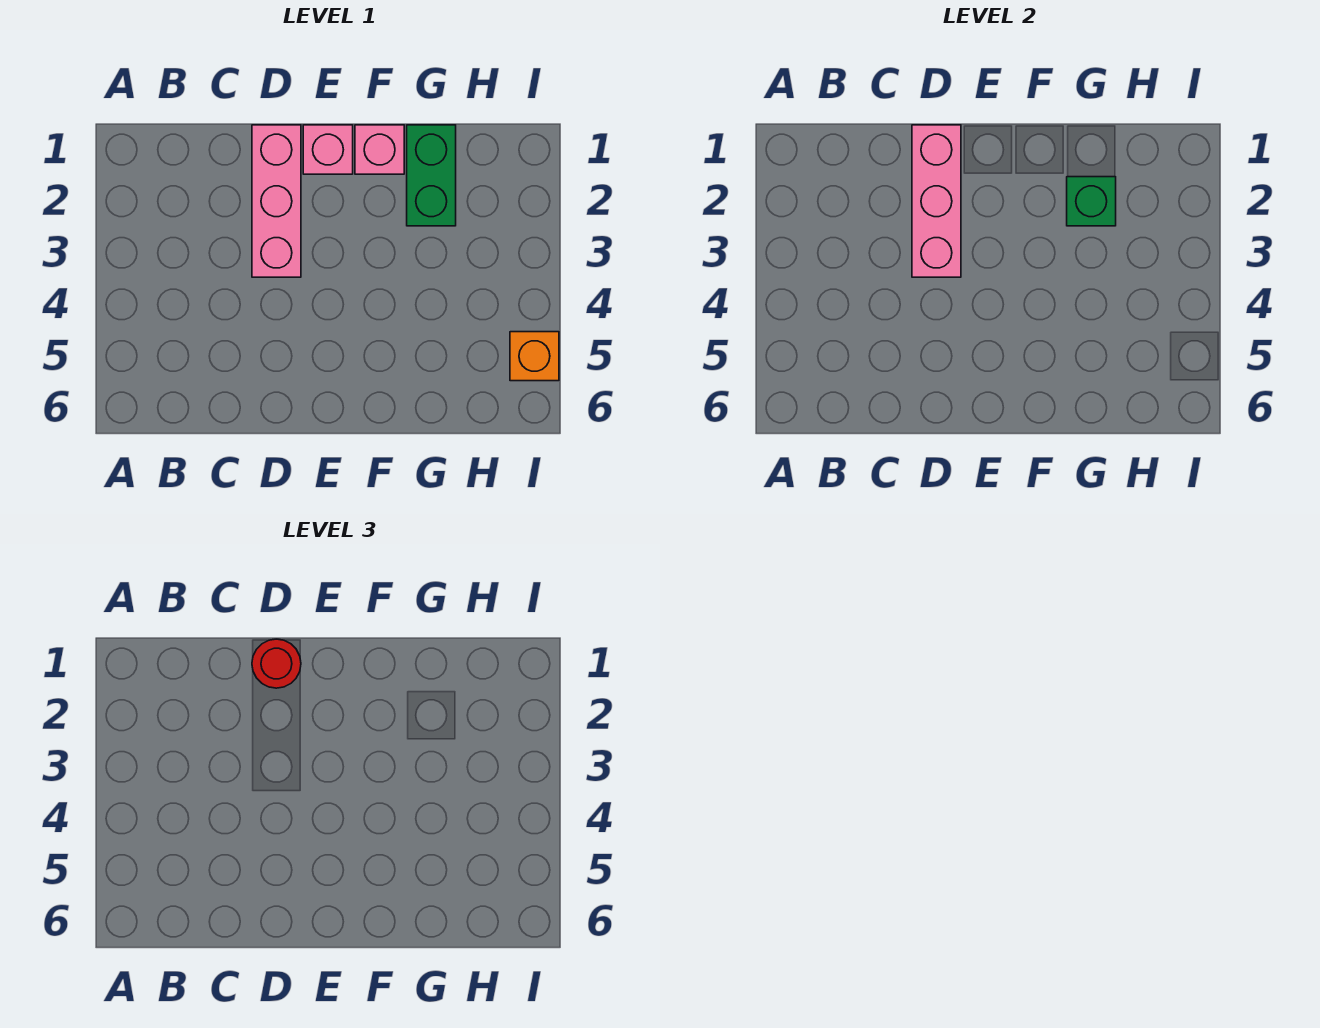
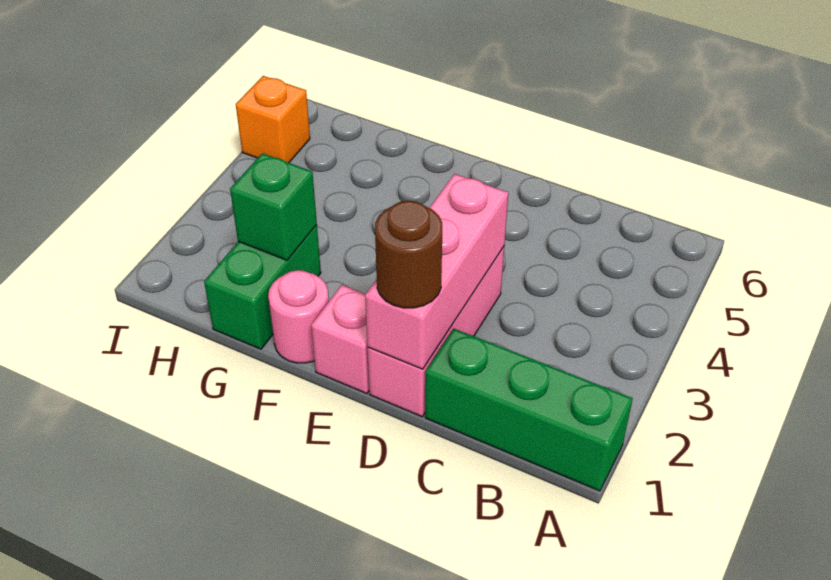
none -> green brick A1:C1 level 1
red round brick D1 level 3 -> brown round brick D1 level 3
pink brick F1 level 1 -> pink round brick F1 level 1

